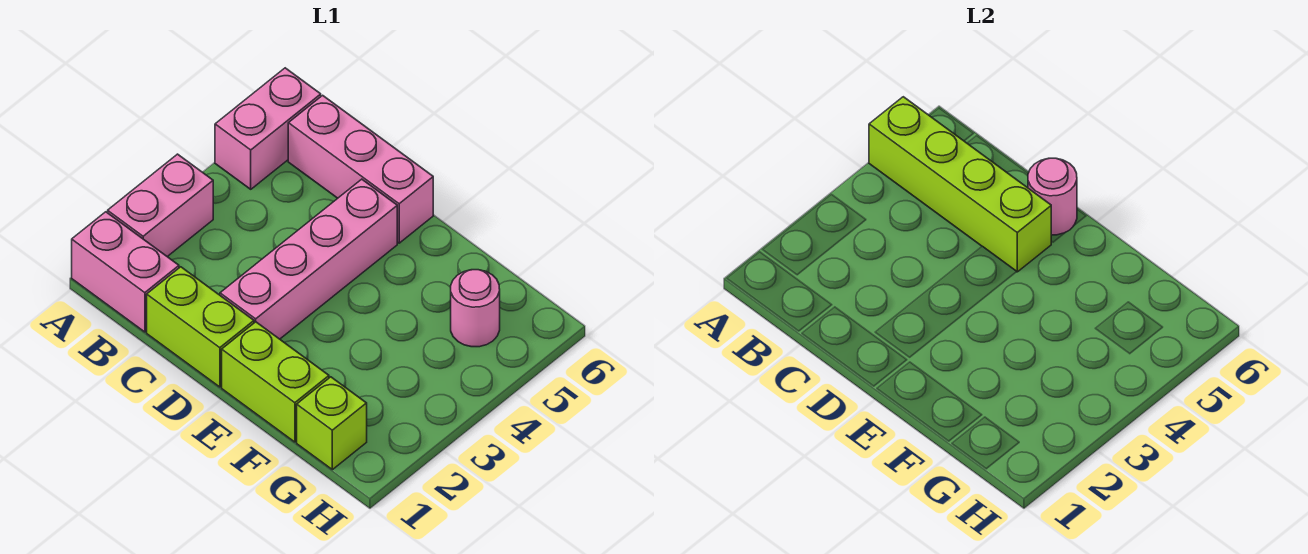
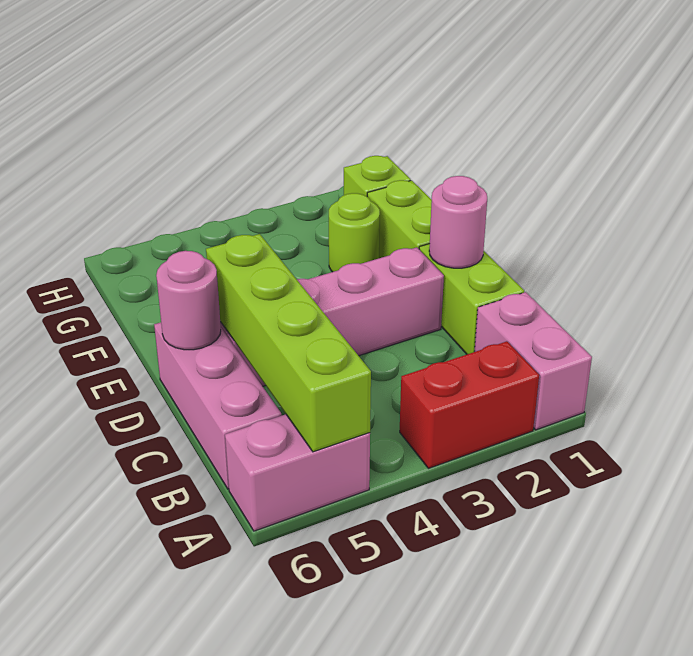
pink brick A2:A3 level 1 -> red brick A2:A3 level 1
none -> lime round brick F2 level 1
pink round brick G5 level 1 -> pink round brick D1 level 2

